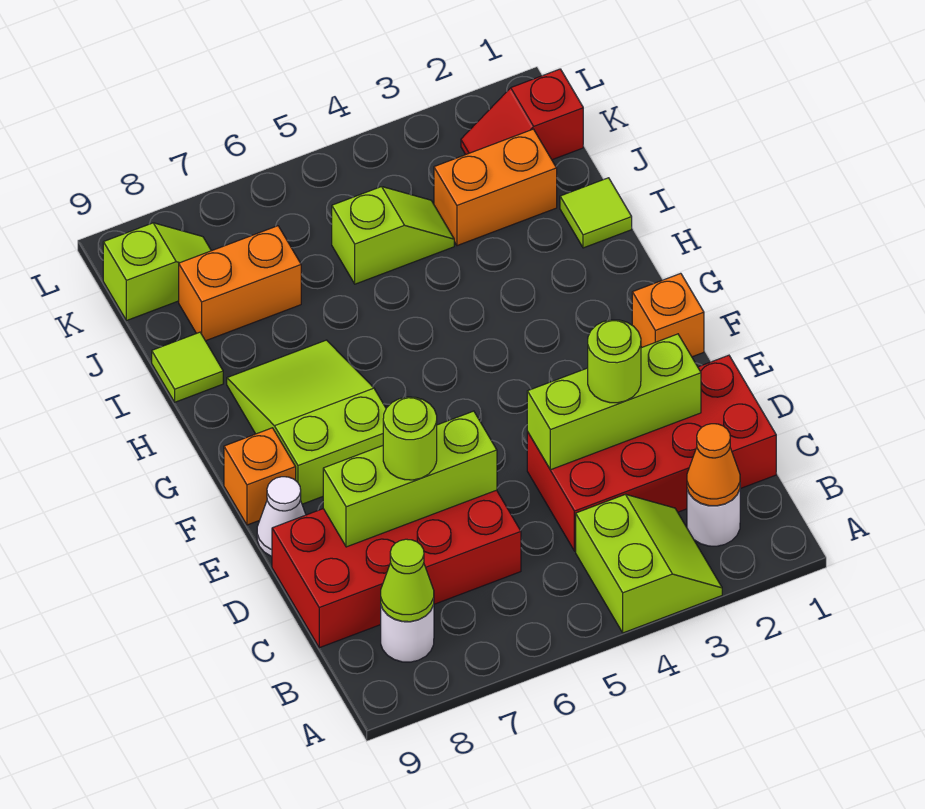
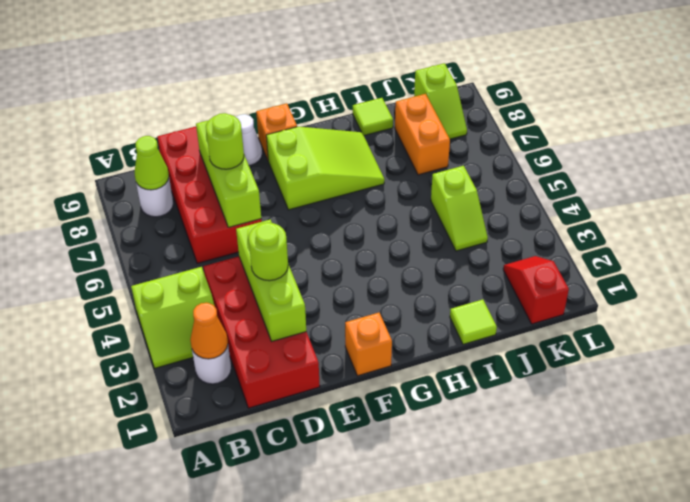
orange brick J2:J3 level 1 -> none

